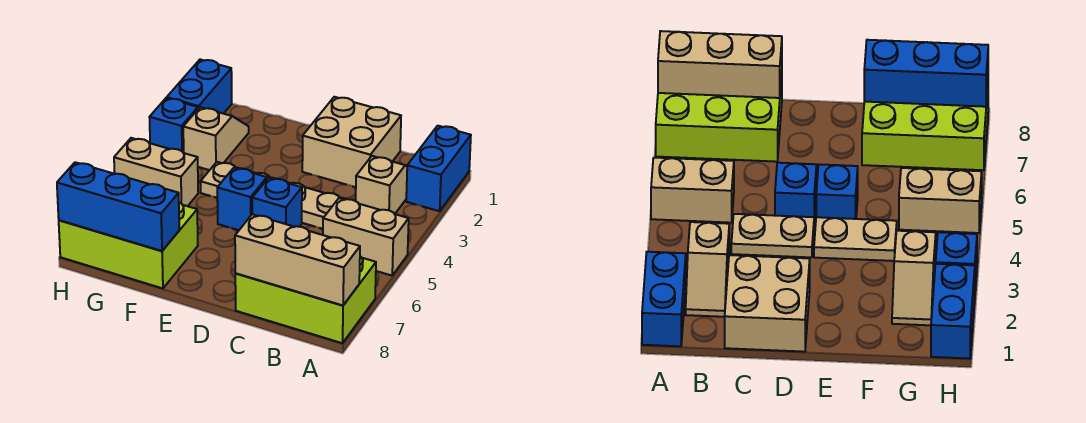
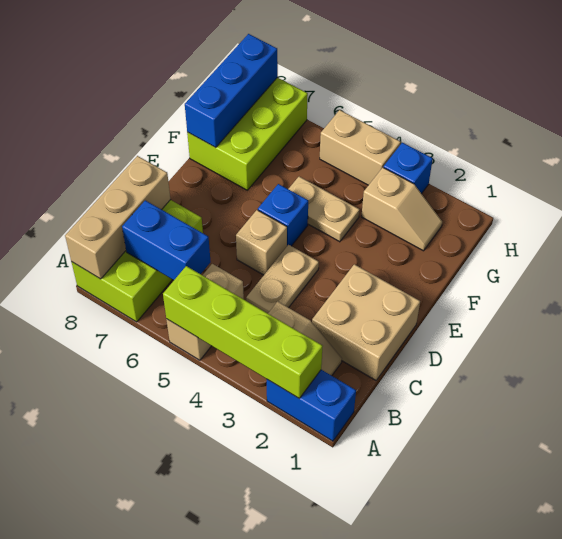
none -> lime brick A2:A5 level 2
blue brick D5 level 1 -> tan brick D5 level 1
tan plate E4:F4 level 1 -> tan plate F4:F5 level 1
tan brick G5:H5 level 1 -> tan brick H4:H5 level 1
blue brick H1:H2 level 1 -> blue brick B6:B7 level 2

